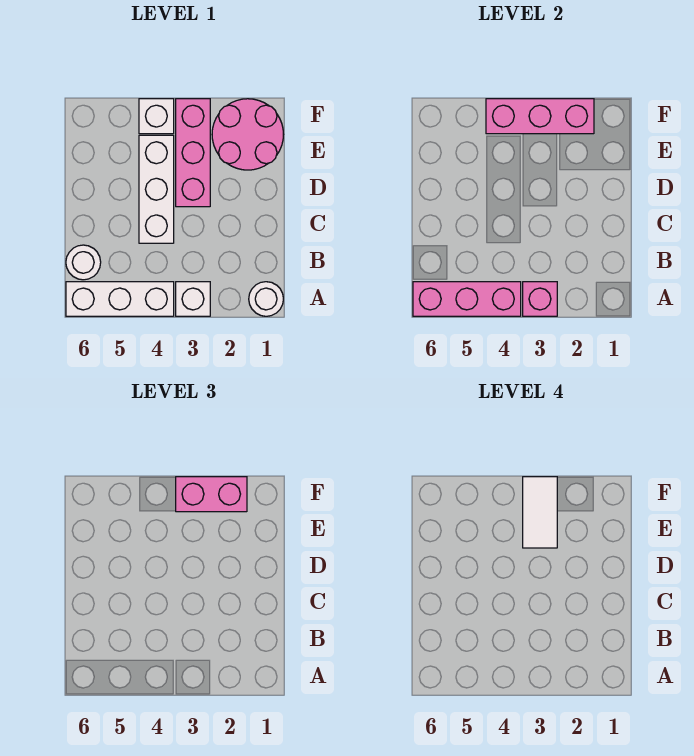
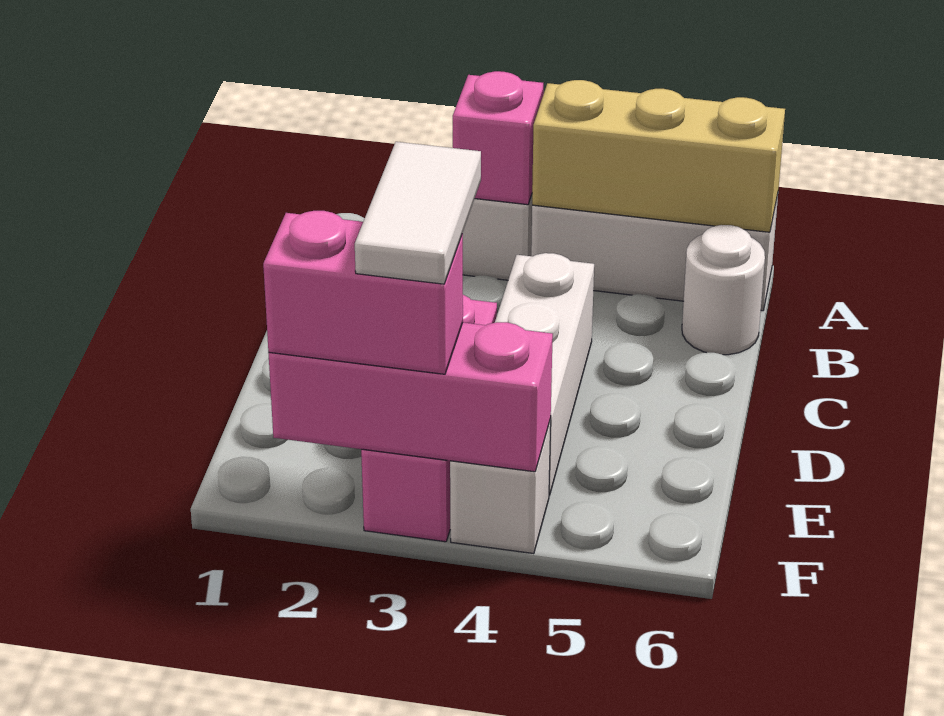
white round brick A1 level 1 -> none
pink brick A4:A6 level 2 -> tan brick A4:A6 level 2
pink round brick E1:F2 level 1 -> none

